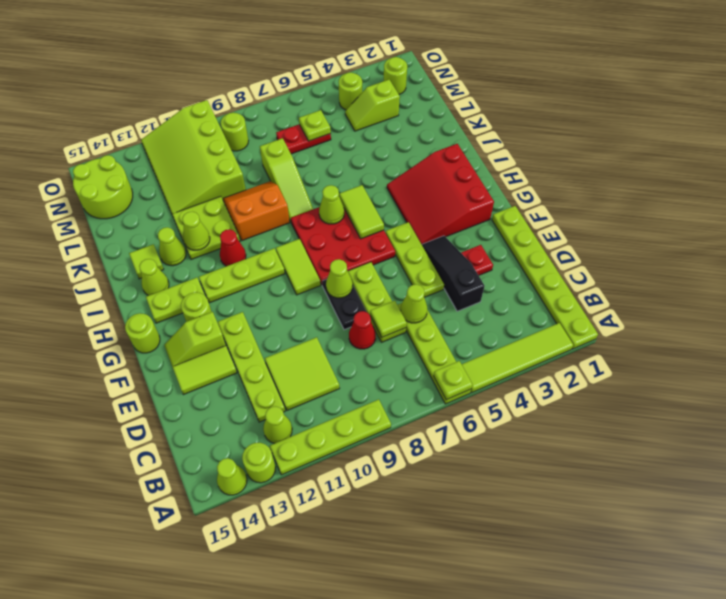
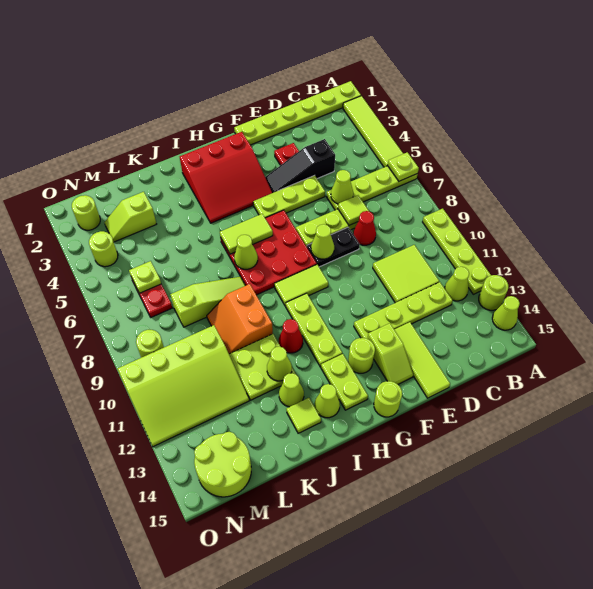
lime tile E13:E14 level 1 -> lime tile E13:E15 level 1
lime slope M3:M4 level 1 top 3 -> lime slope L3:M3 level 1 top L

